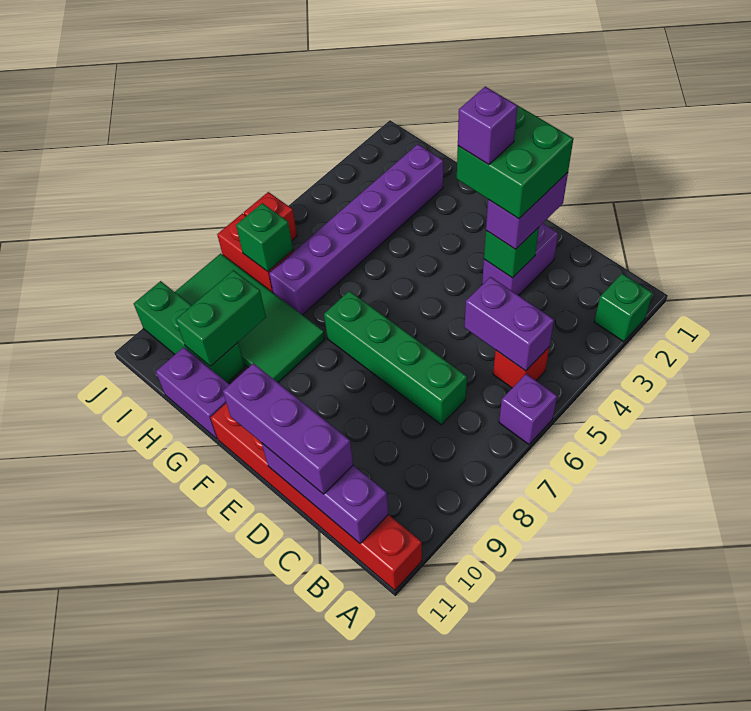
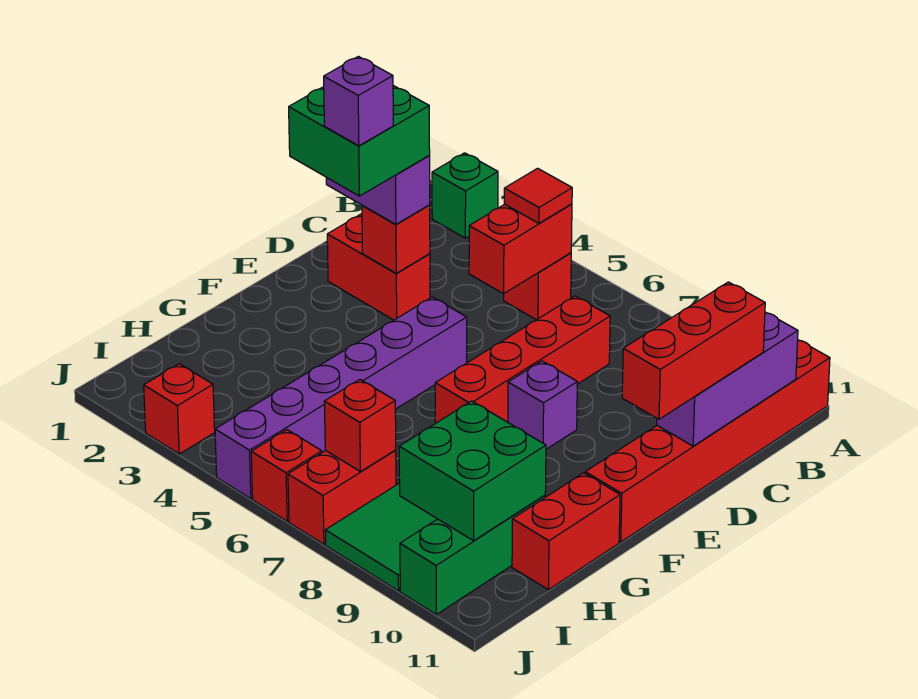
purple brick A6 level 1 -> purple brick E8 level 1
purple brick B5:C5 level 2 -> red brick B5:C5 level 2
none -> red tile B5 level 3
green brick C7:F7 level 1 -> red brick C7:F7 level 1
purple brick C11:E11 level 3 -> red brick C11:E11 level 3
purple brick D2:D3 level 1 -> red brick D2:D3 level 1
green brick D3 level 2 -> red brick D3 level 2
purple brick G11:H11 level 1 -> red brick G11:H11 level 1
purple brick H2:H7 level 1 -> purple brick E5:J5 level 1
green brick H9:H10 level 2 -> green brick H9:I10 level 2
green brick I7 level 2 -> red brick I7 level 2
none -> red brick J3 level 1

